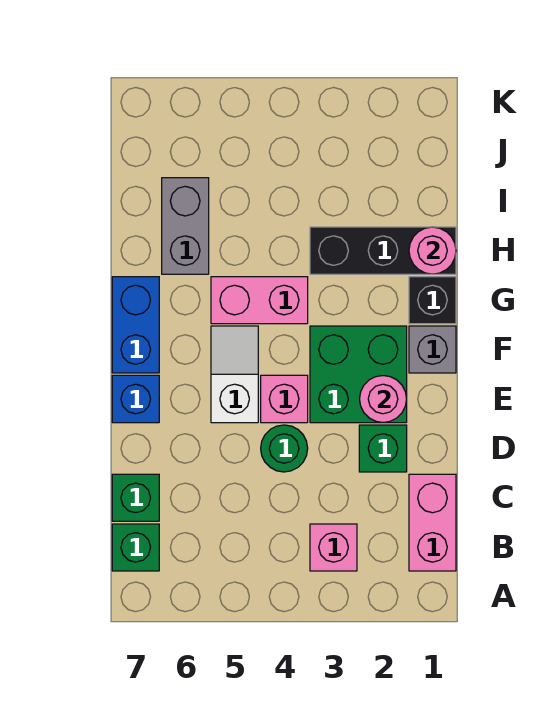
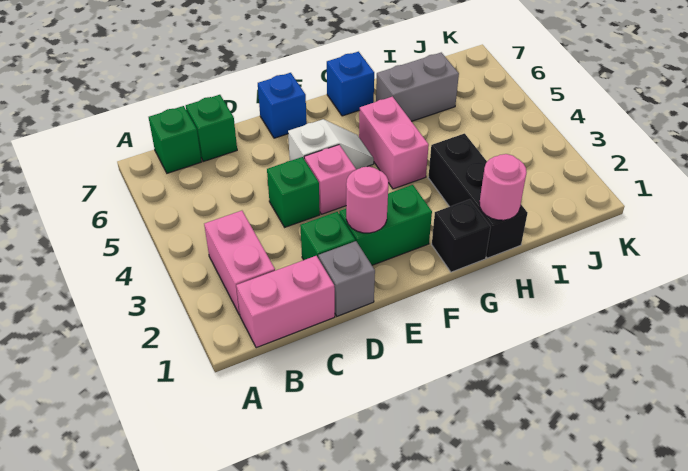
pink brick B3 level 1 -> pink brick B2:B3 level 1
green round brick D4 level 1 -> green brick D4 level 1
green brick E2:F3 level 1 -> green brick E2:F2 level 1
grey brick F1 level 1 -> grey brick D1 level 1
blue brick F7:G7 level 1 -> blue brick G7 level 1

